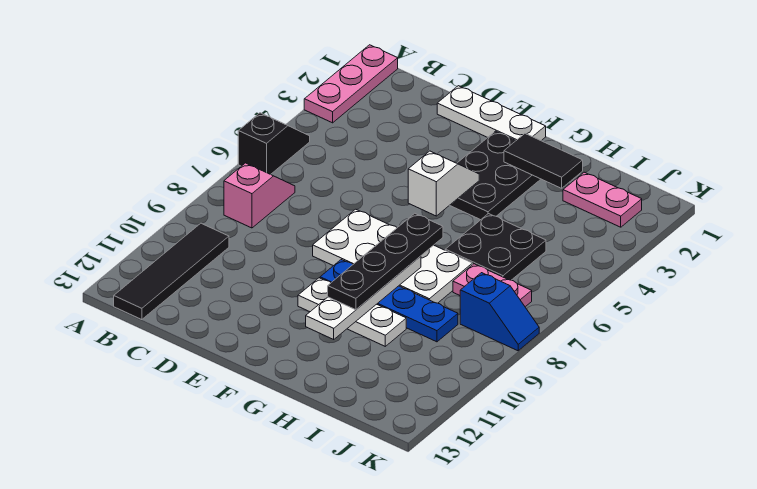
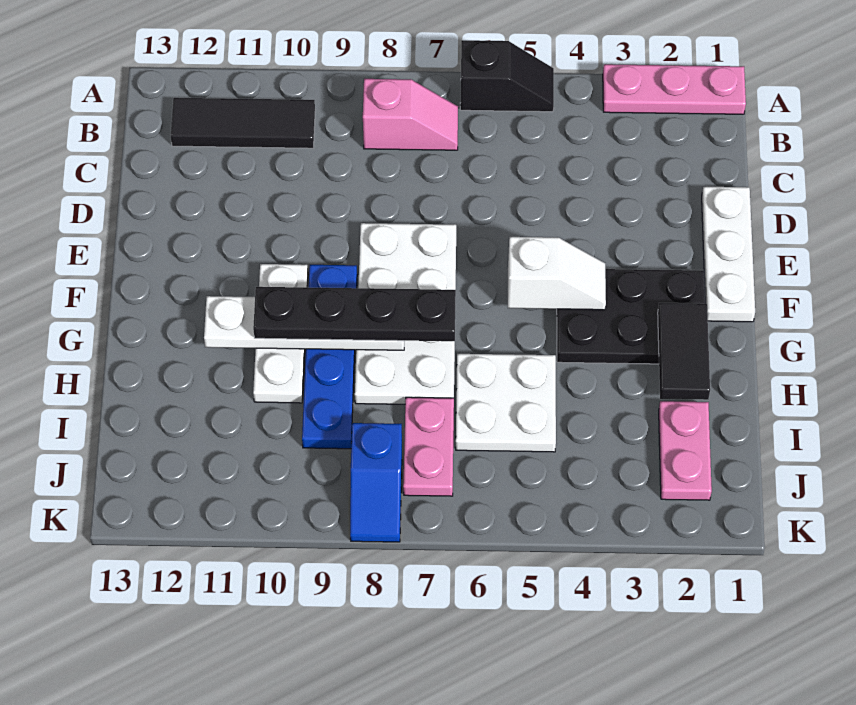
black tile B10:B13 level 1 -> black tile B10:B12 level 1
black plate H5:I6 level 1 -> white plate H5:I6 level 1

